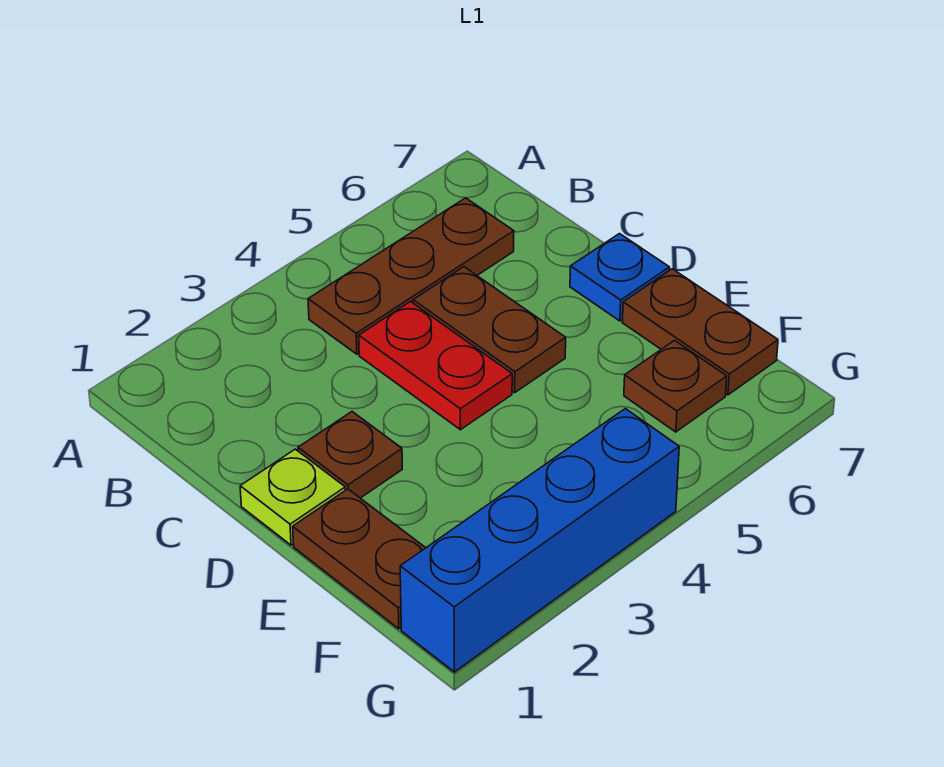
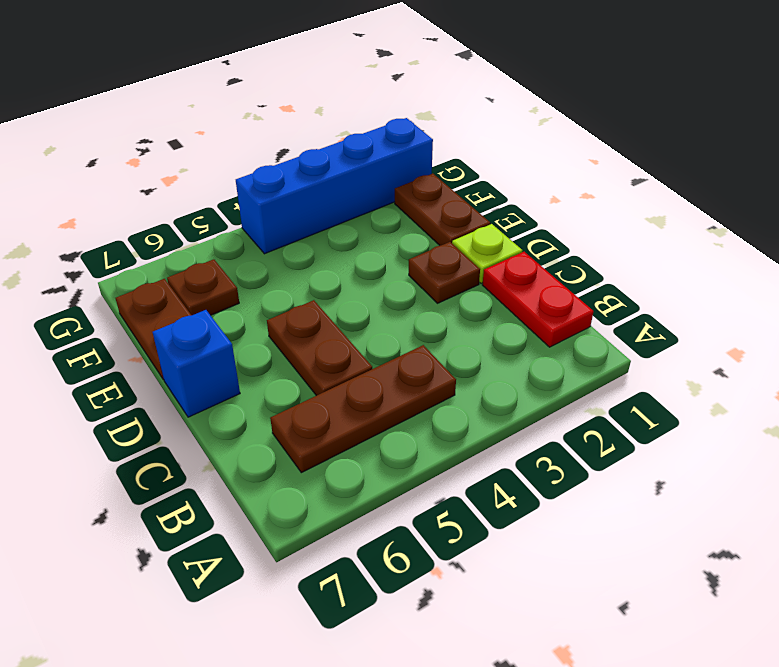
red plate C4:D4 level 1 -> red plate B1:C1 level 1
blue plate D7 level 1 -> blue brick D7 level 1

